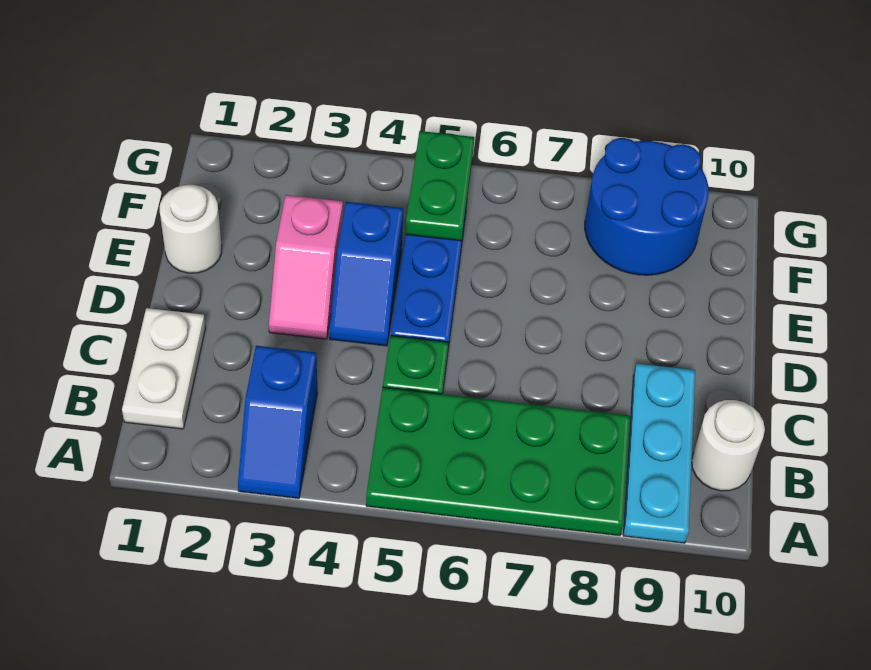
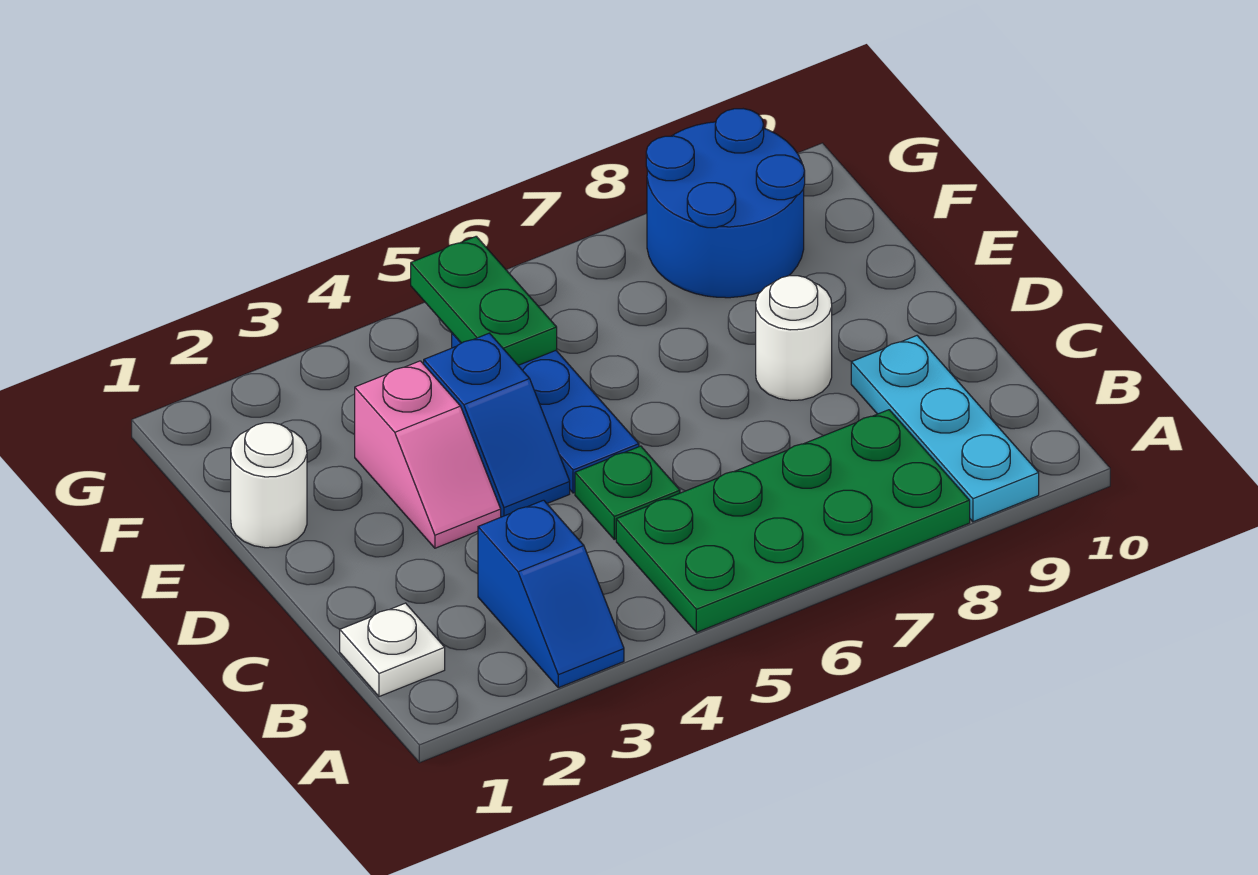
white plate B1:C1 level 1 -> white plate B1 level 1
white round brick B10 level 1 -> white round brick D8 level 1

